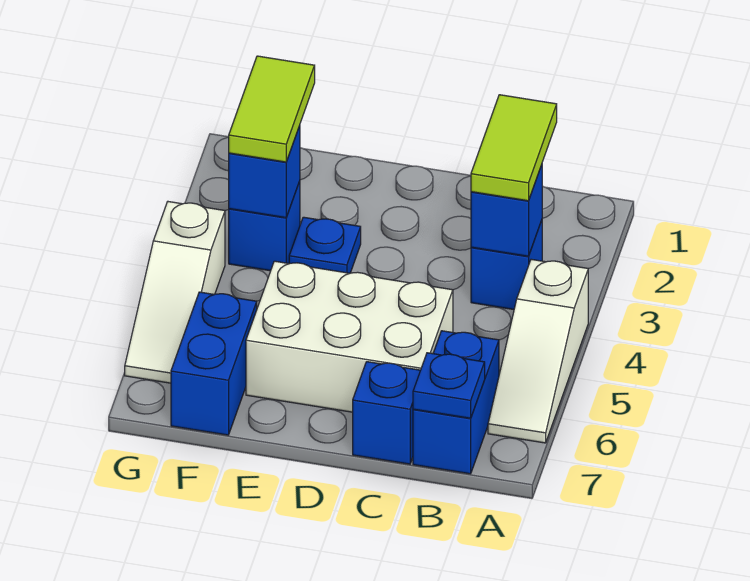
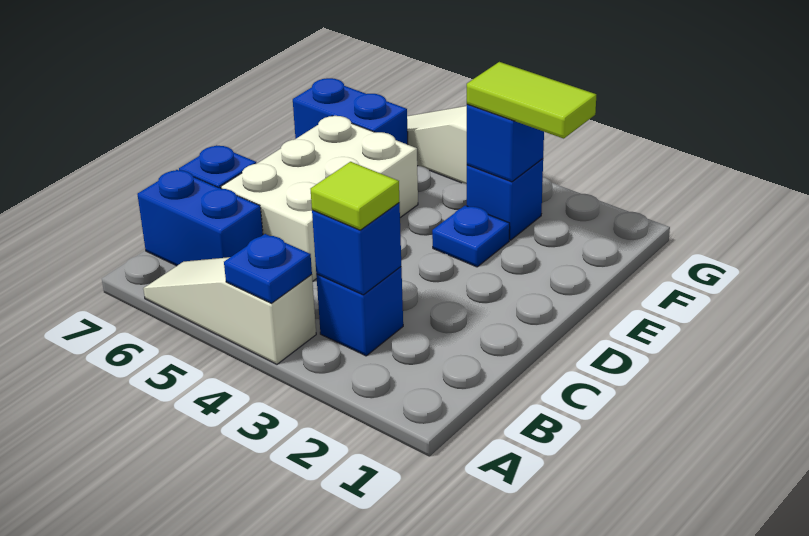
lime tile B2:B3 level 3 -> lime tile B3 level 3
blue plate B7 level 2 -> blue plate A4 level 2

